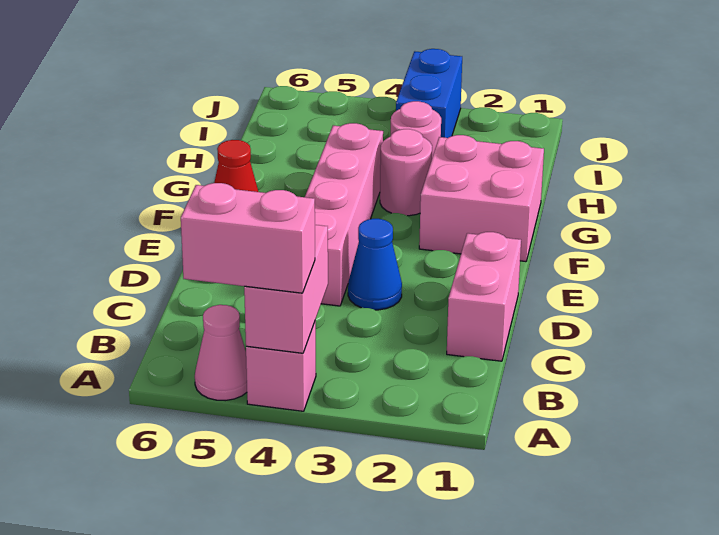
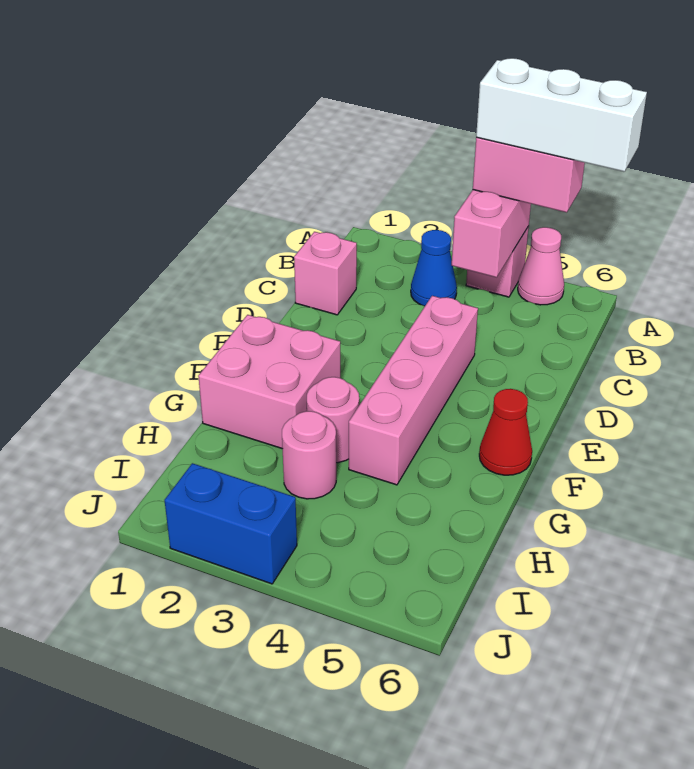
none -> white brick A4:A6 level 4
pink brick C1:D1 level 1 -> pink brick C1 level 1
blue cone D3 level 1 -> blue cone B3 level 1
blue brick I3:J3 level 1 -> blue brick J2:J3 level 1

